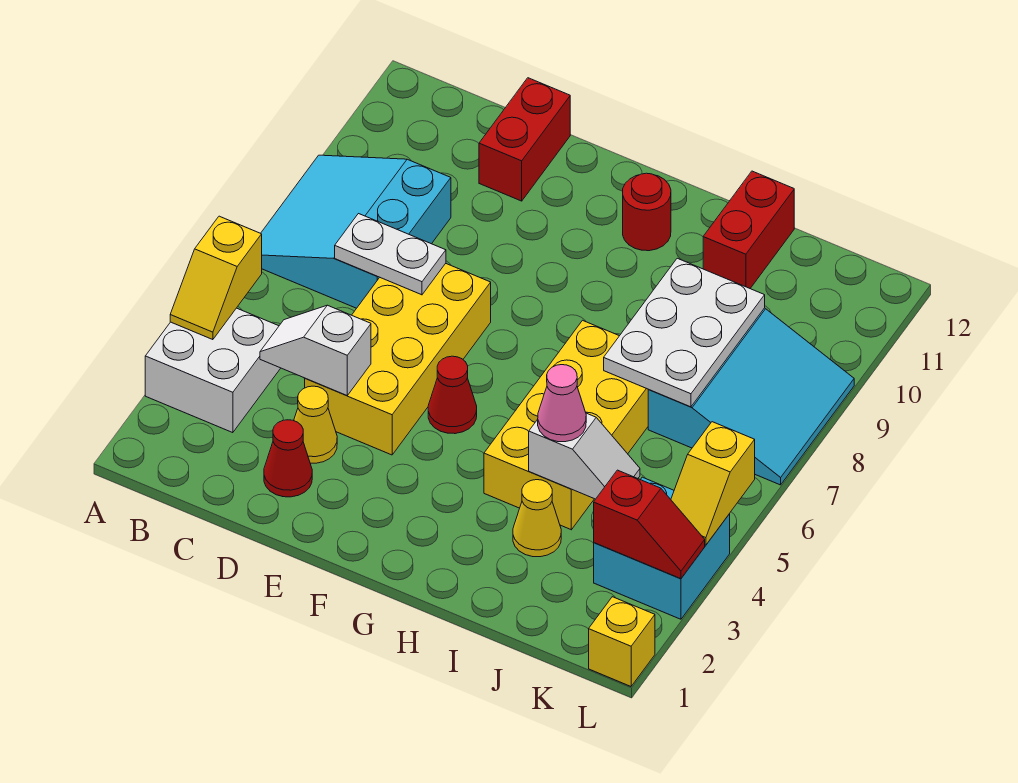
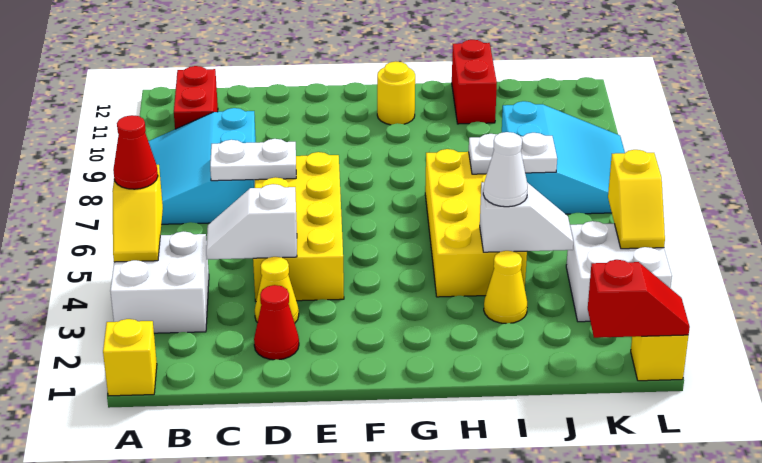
none -> yellow brick A1 level 1
red brick D11:D12 level 1 -> red brick B10:B11 level 1
red cone F5 level 1 -> red cone A5 level 3
red round brick G11 level 1 -> yellow round brick G11 level 1
pink cone I4 level 3 -> white cone I4 level 3
white plate I7:J9 level 2 -> white plate I7:J7 level 2
cyan brick K3:L4 level 1 -> white brick K3:L4 level 1
red slope K3:L3 level 2 top K -> red slope K1:L1 level 2 top K

